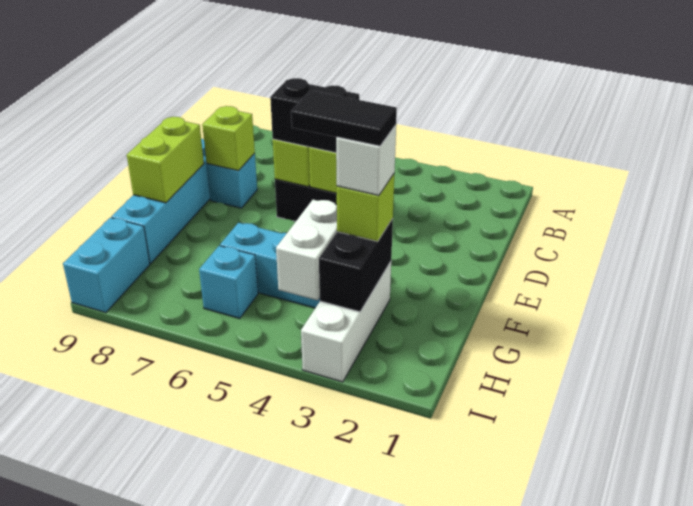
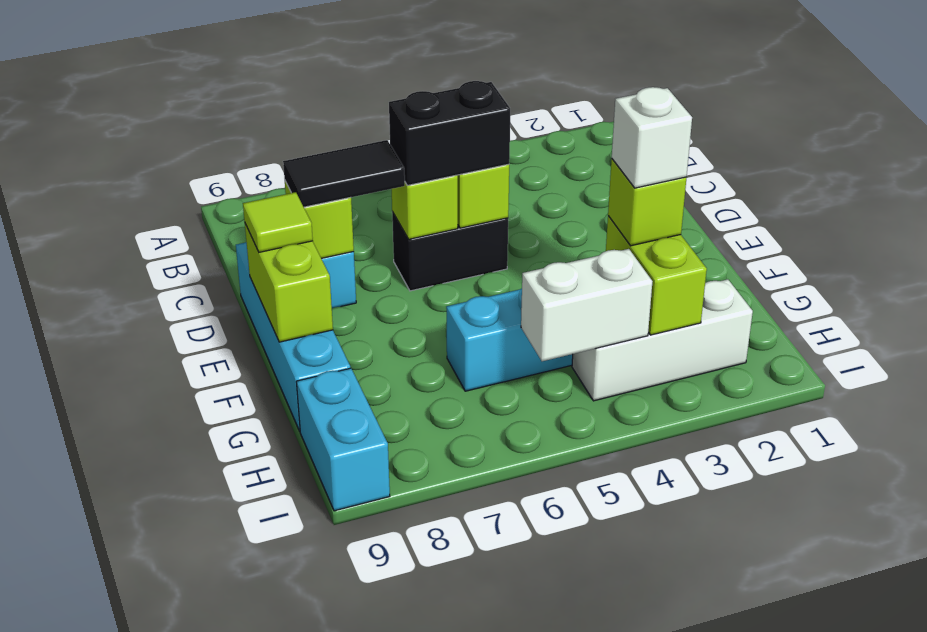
none -> lime tile E9 level 3
white brick G3:I3 level 1 -> white brick H2:H4 level 1
black brick G3:H3 level 2 -> lime brick G3:H3 level 2
black tile G3:G4 level 5 -> black tile D7:D8 level 3
white brick G4:H4 level 2 -> white brick H4:H5 level 2
cyan brick H6 level 1 -> none

